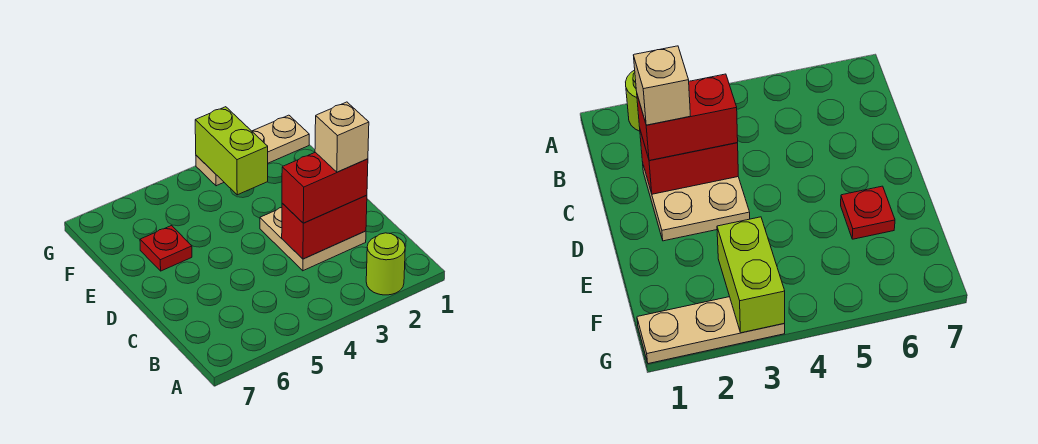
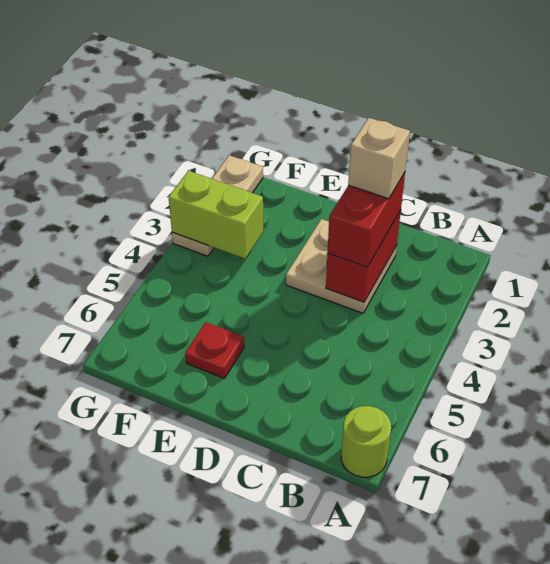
lime round brick A2 level 1 -> lime round brick A7 level 1

